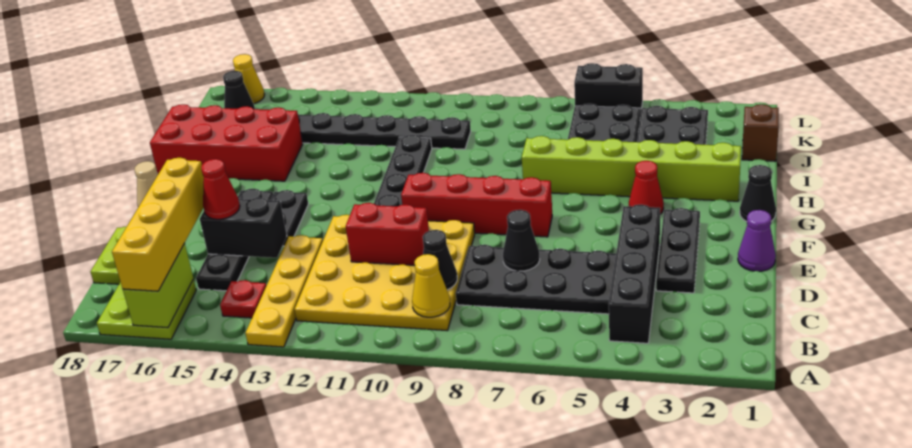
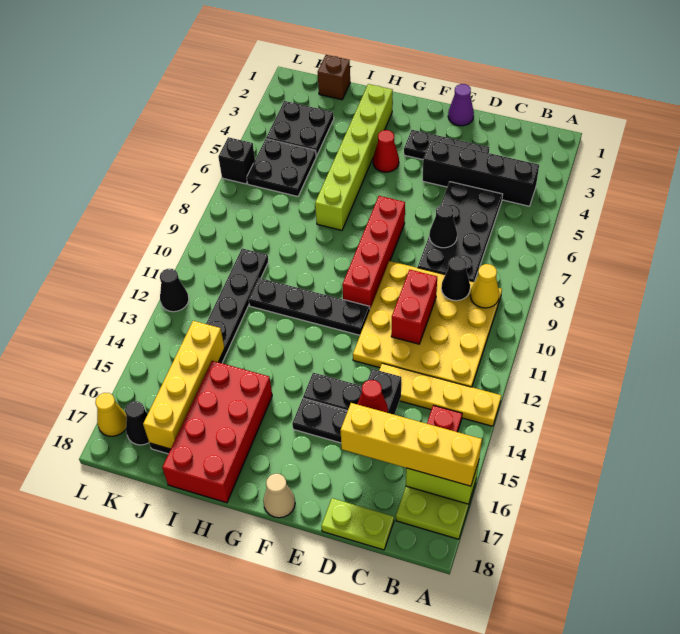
black cone G1 level 1 -> black cone L12 level 1
none -> yellow brick J14:J17 level 2
black brick L5:L6 level 1 -> black brick L6 level 1

